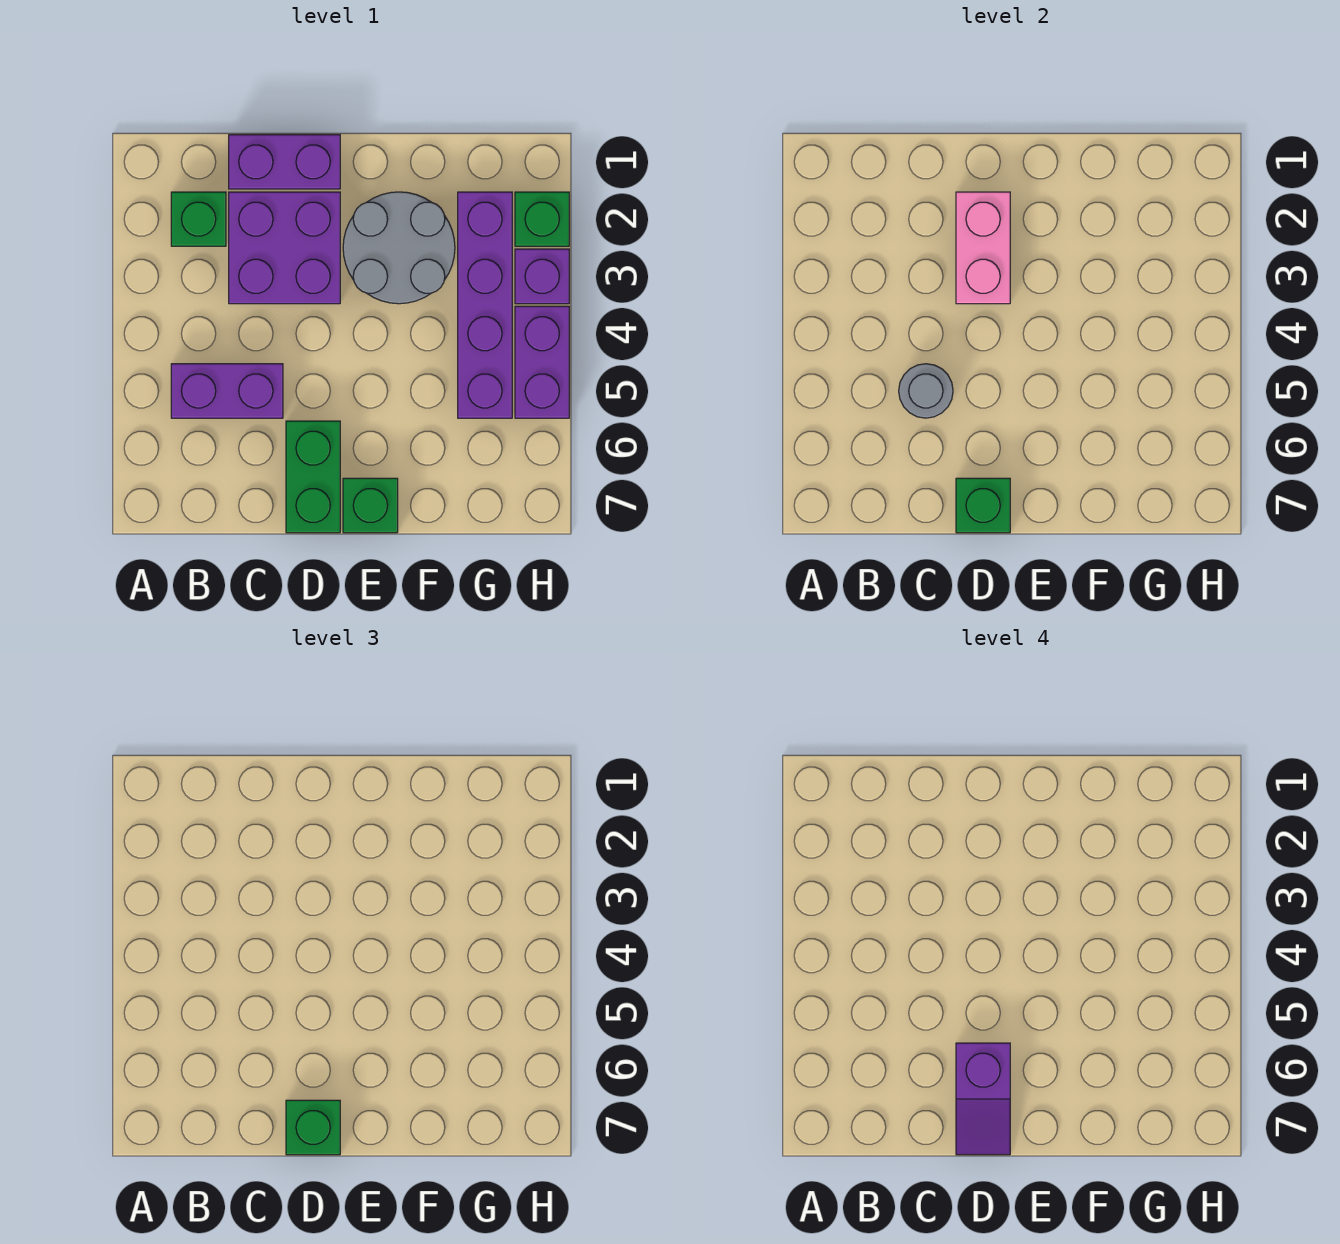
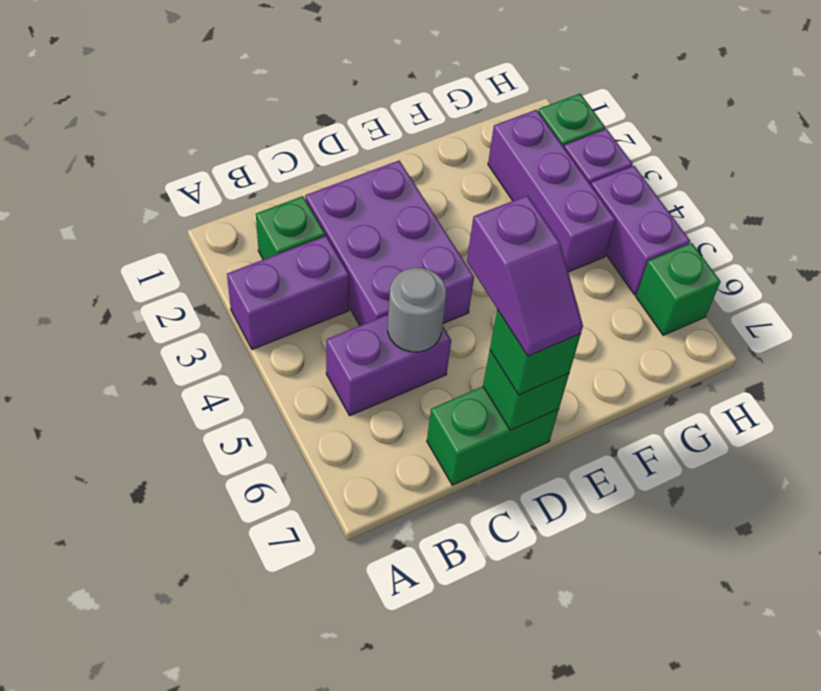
purple brick C1:D1 level 1 -> purple brick A3:B3 level 1
purple brick C2:D3 level 1 -> purple brick C2:D4 level 1
pink brick D2:D3 level 2 -> none
green brick D6:D7 level 1 -> green brick C7:D7 level 1
grey round brick E2:F3 level 1 -> none
green brick E7 level 1 -> green brick H6 level 1
purple brick G2:G5 level 1 -> purple brick G2:G4 level 1

